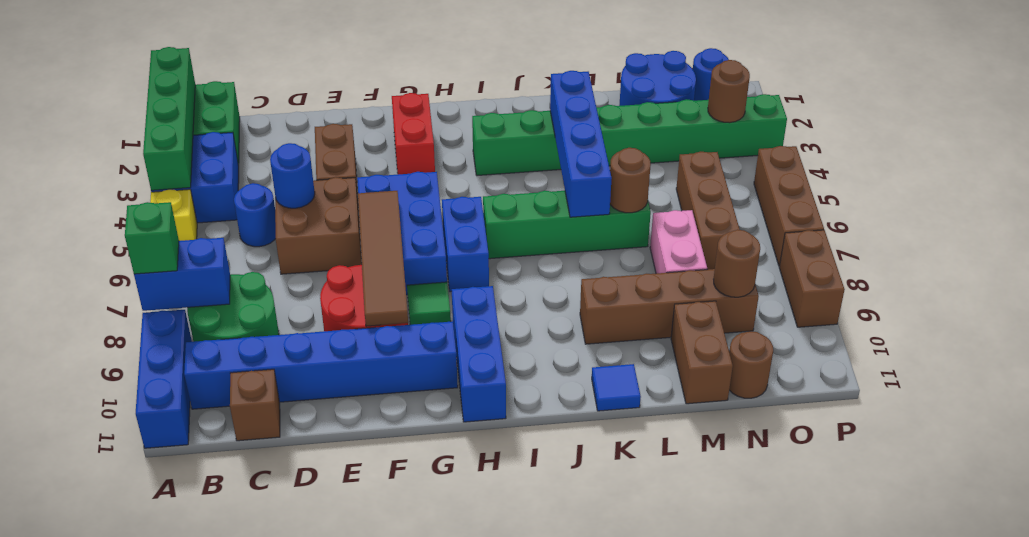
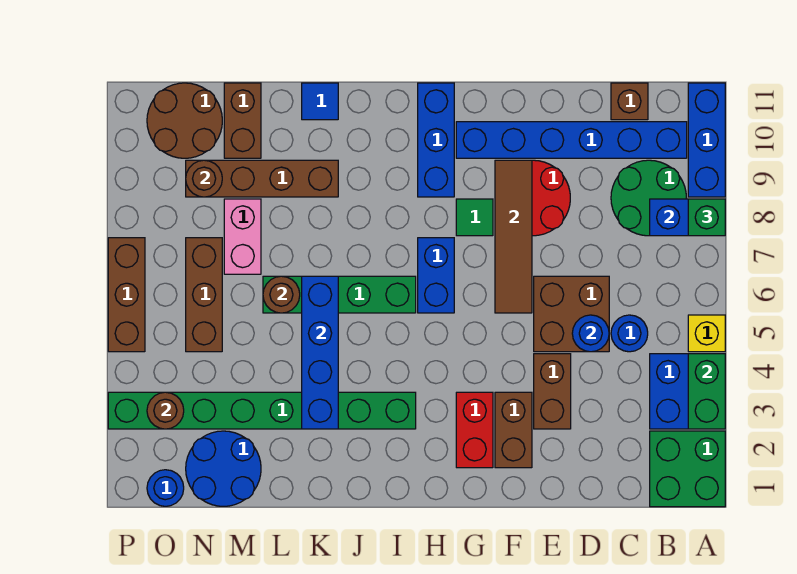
green brick A1:A4 level 2 -> green brick A3:A4 level 2
blue brick F5:G7 level 1 -> none
brown round brick N11 level 1 -> brown round brick N10:O11 level 1
brown brick P8:P9 level 1 -> brown brick F2:F3 level 1

